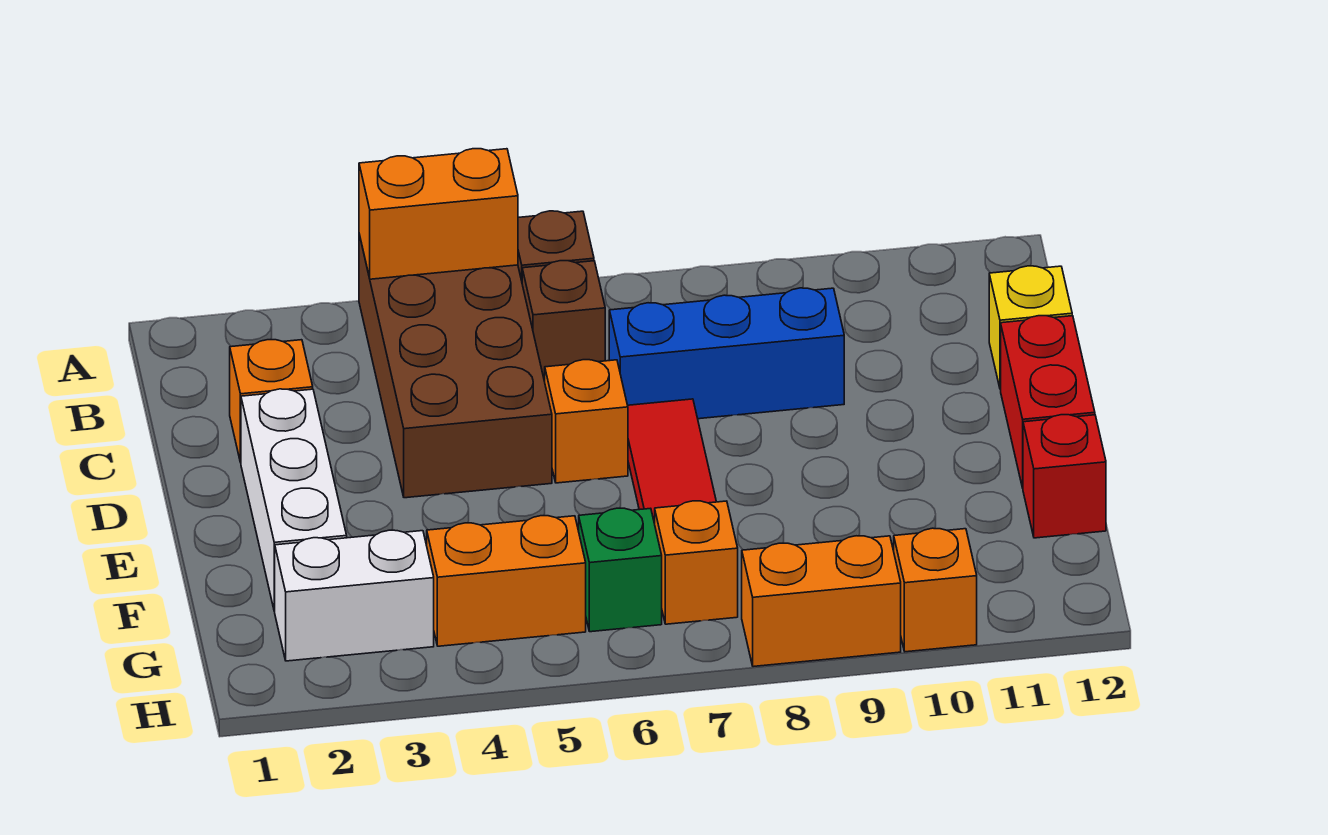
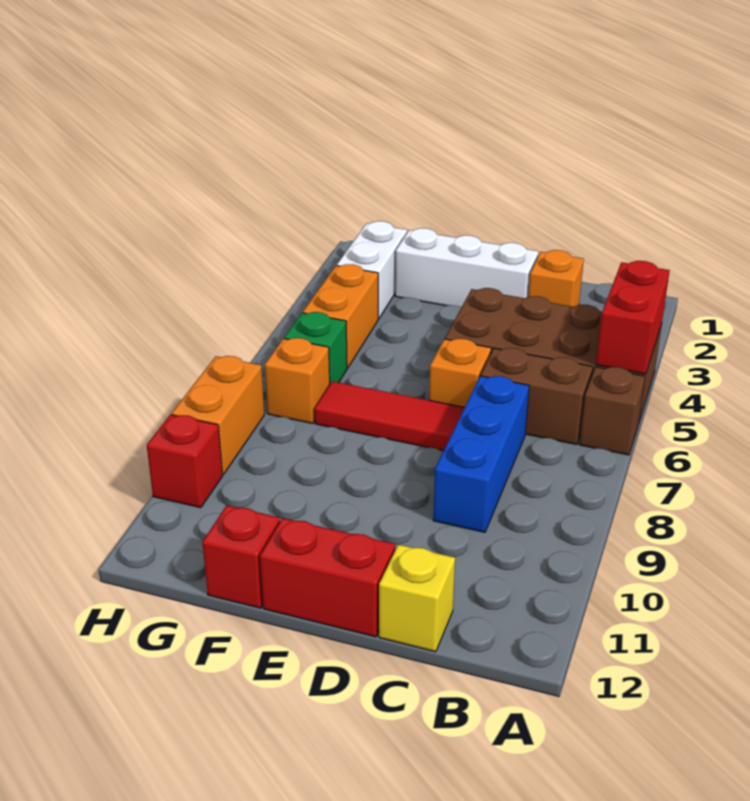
orange brick A4:A5 level 2 -> red brick A4:A5 level 2
brown brick B6 level 1 -> brown brick B6:C6 level 1
orange brick H10 level 1 -> red brick H10 level 1

